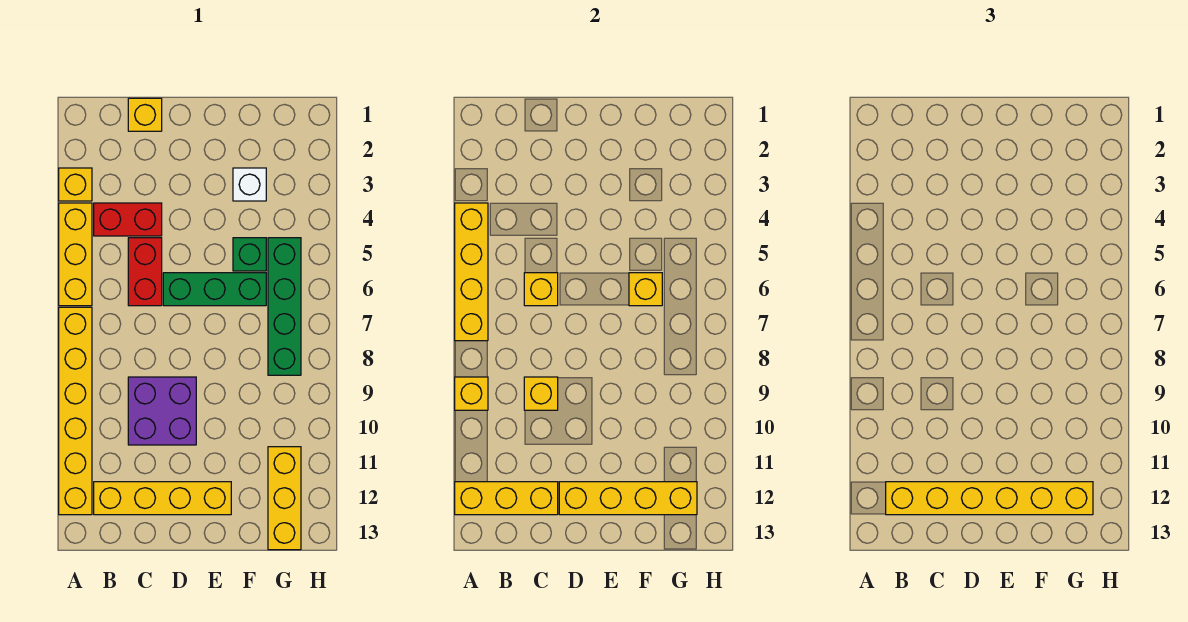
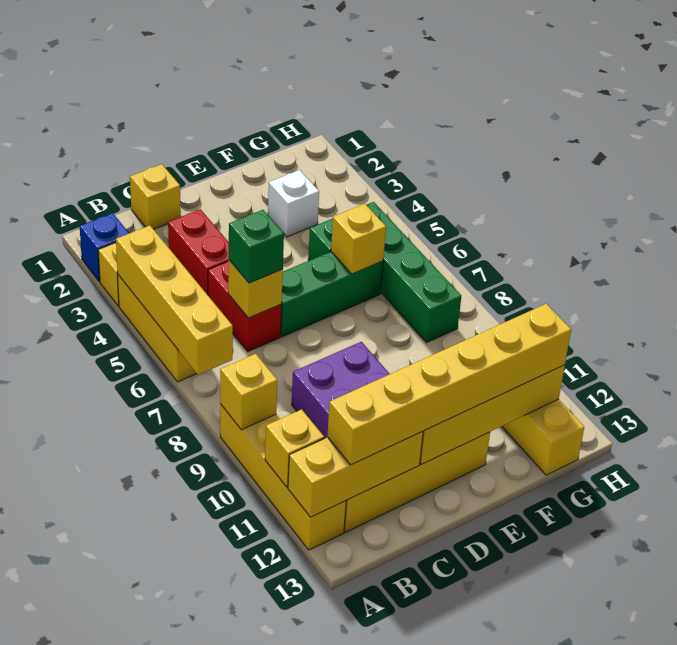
none -> blue brick A2 level 1
yellow brick A7:A12 level 1 -> yellow brick A9:A12 level 1
red brick B4:C4 level 1 -> red brick C3:C4 level 1
none -> green brick C6 level 3
yellow brick C9 level 2 -> yellow brick A11 level 2

